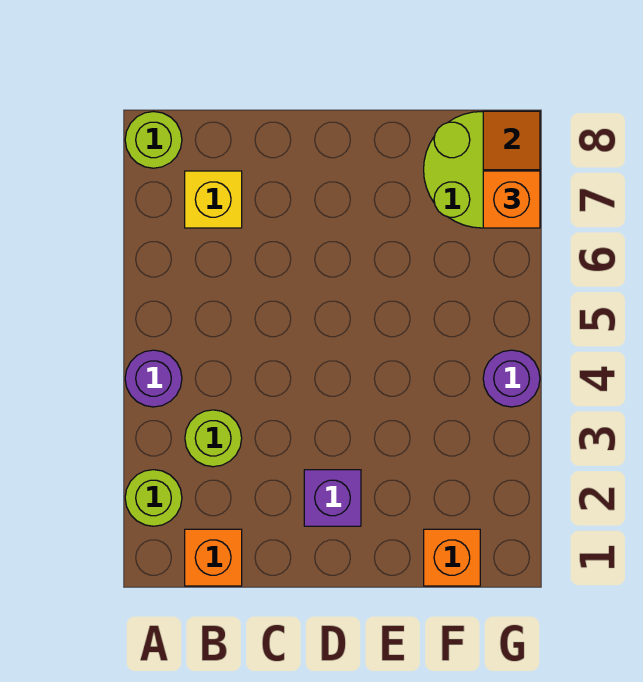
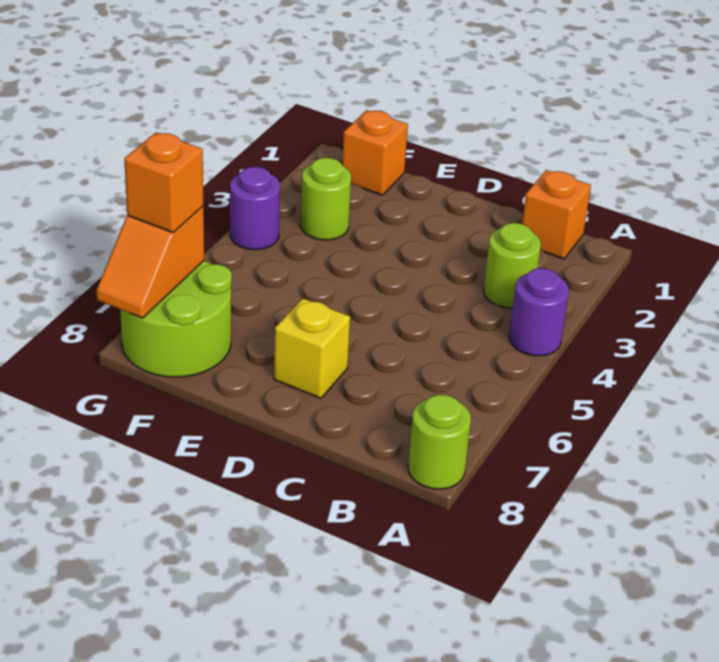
lime round brick A2 level 1 -> lime round brick F3 level 1
yellow brick B7 level 1 -> yellow brick D7 level 1
purple brick D2 level 1 -> none

